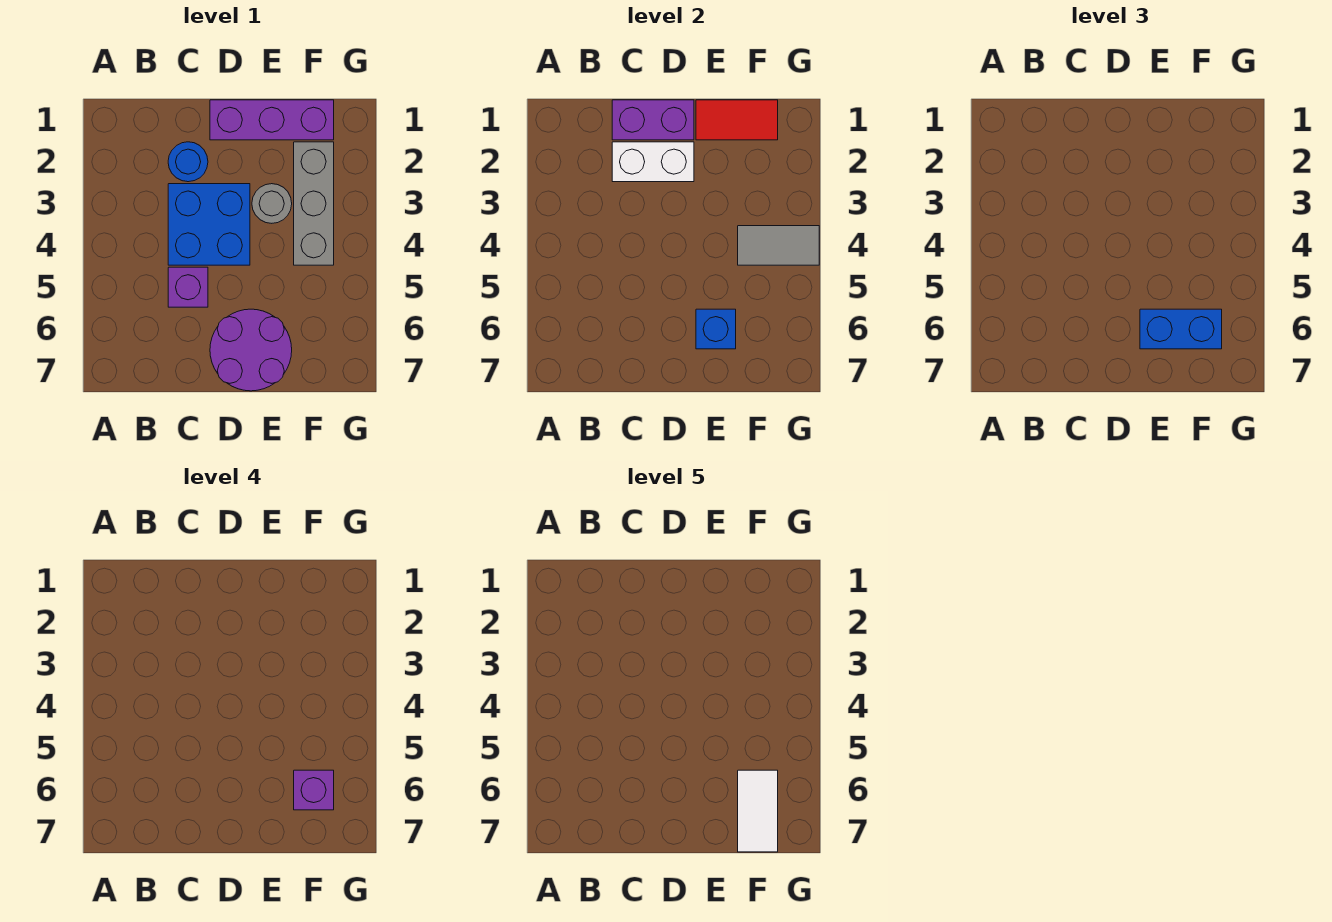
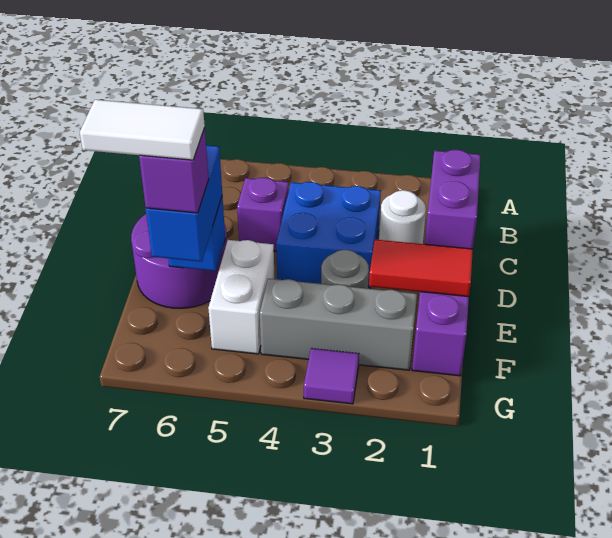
blue round brick C2 level 1 -> white round brick C2 level 1
white brick C2:D2 level 2 -> white brick E5:F5 level 1
red tile E1:F1 level 2 -> red tile E1:E2 level 2
grey tile F4:G4 level 2 -> none
none -> purple tile G3 level 1

